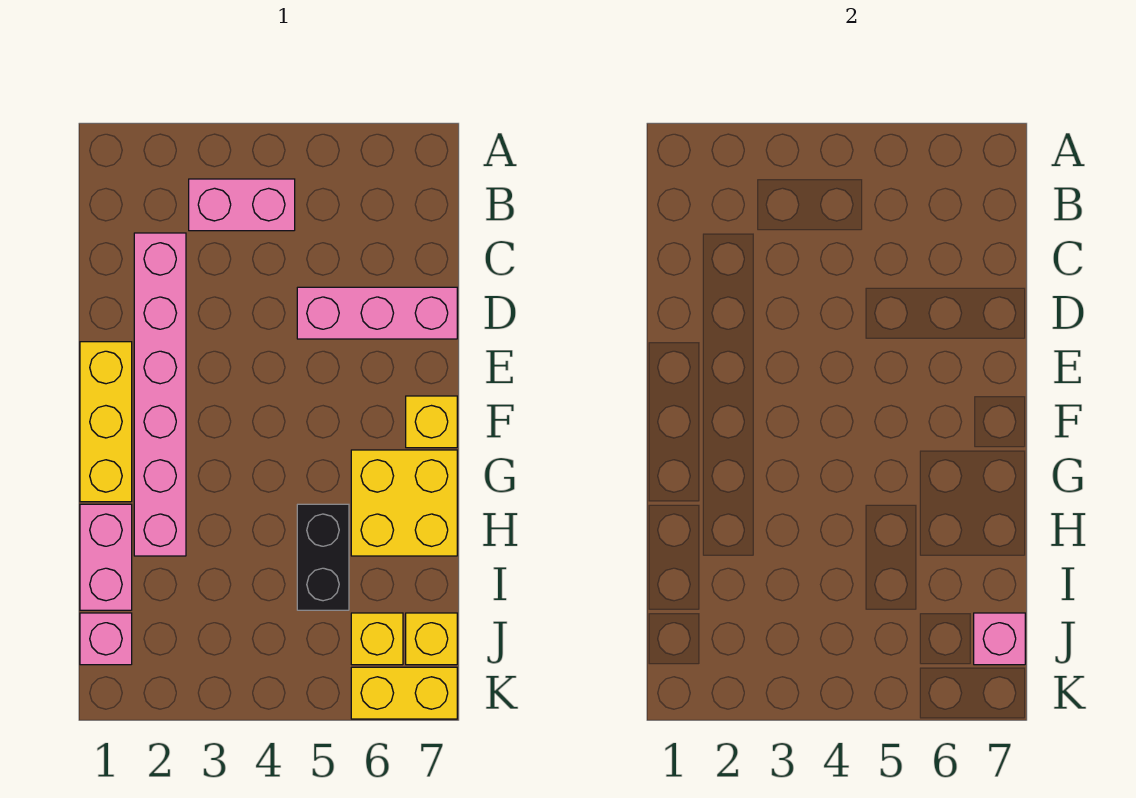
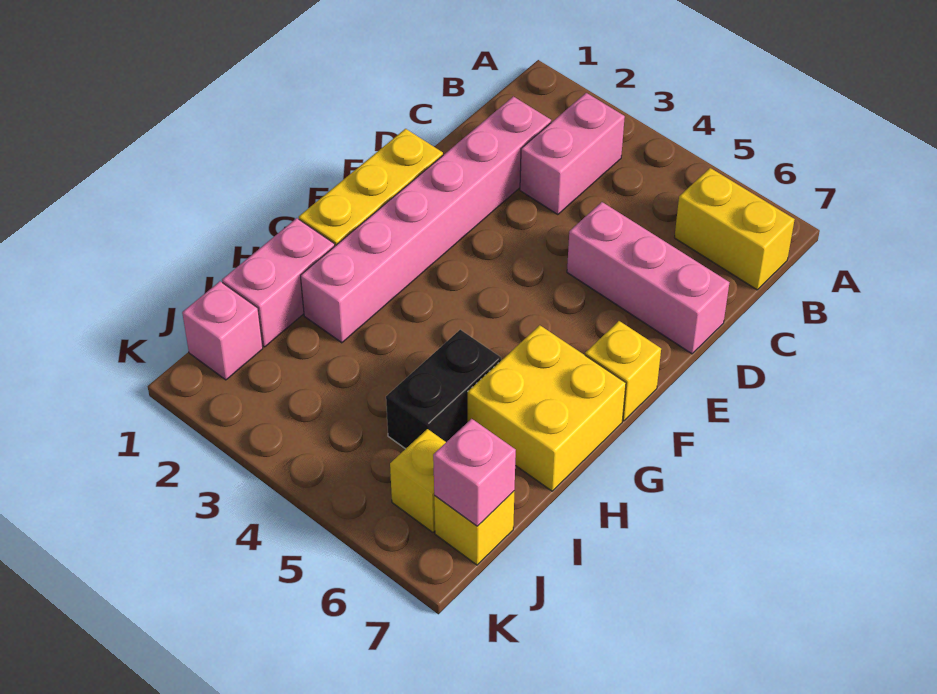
pink brick B3:B4 level 1 -> pink brick B3:C3 level 1
yellow brick K6:K7 level 1 -> yellow brick B6:B7 level 1

